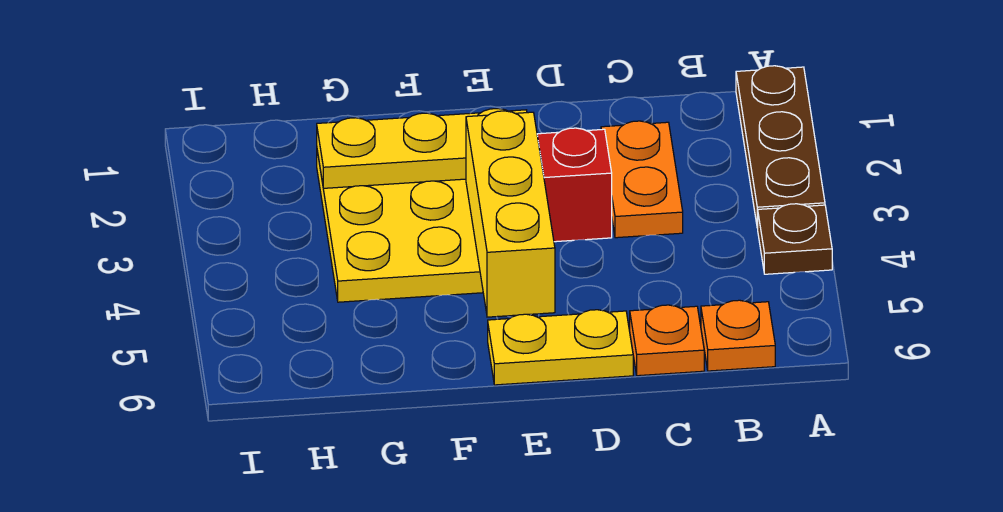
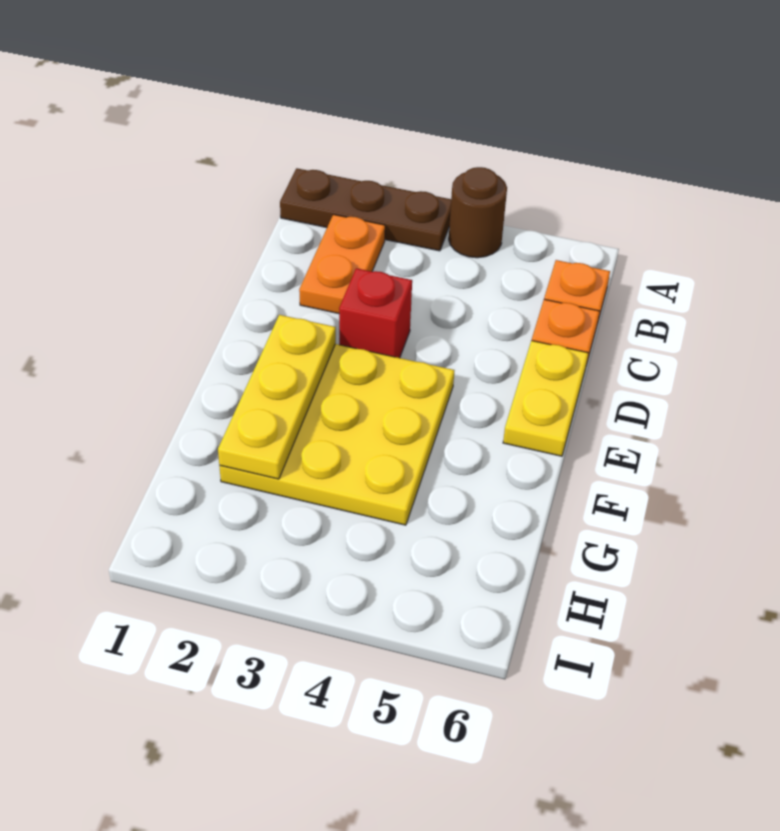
brown plate A4 level 1 -> brown round brick A4 level 1
orange plate C2:C3 level 1 -> orange plate B2:C2 level 1
yellow brick E3:E5 level 2 -> none

